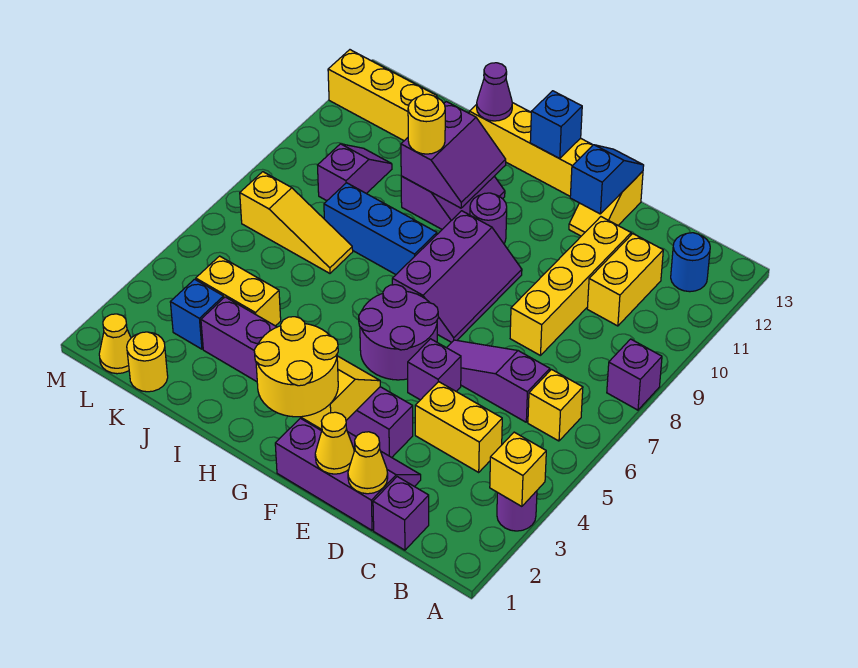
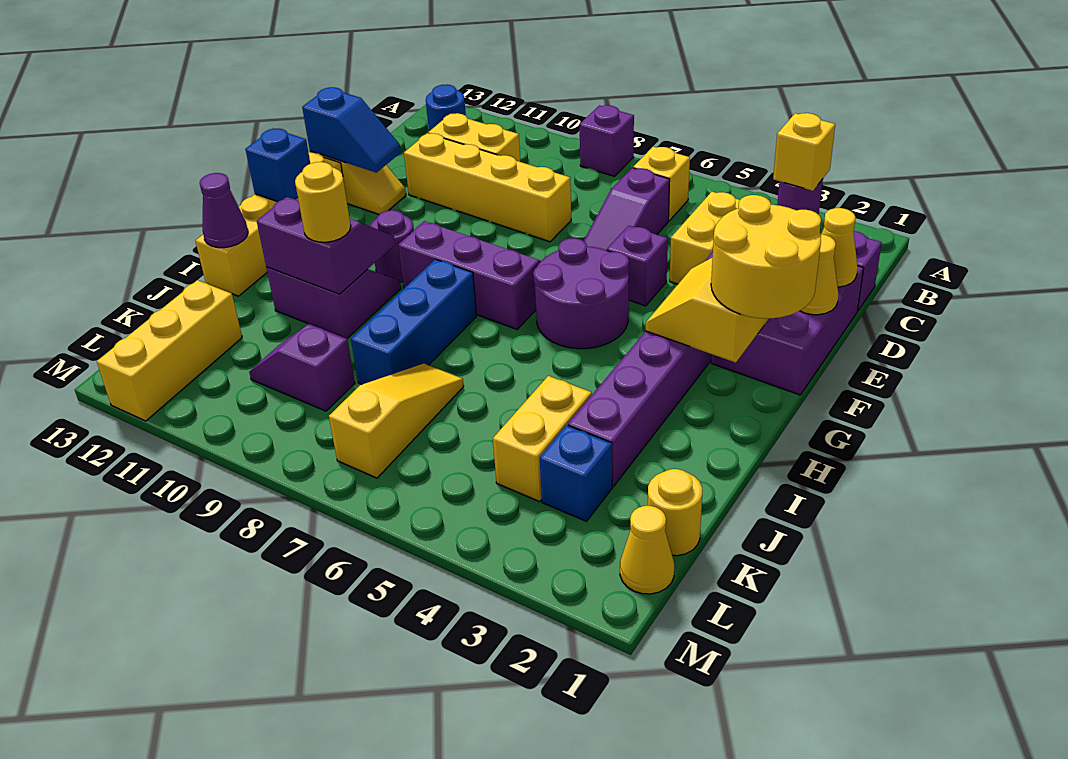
blue slope E12:E13 level 2 top 12 -> blue slope E12:E13 level 2 top 13

